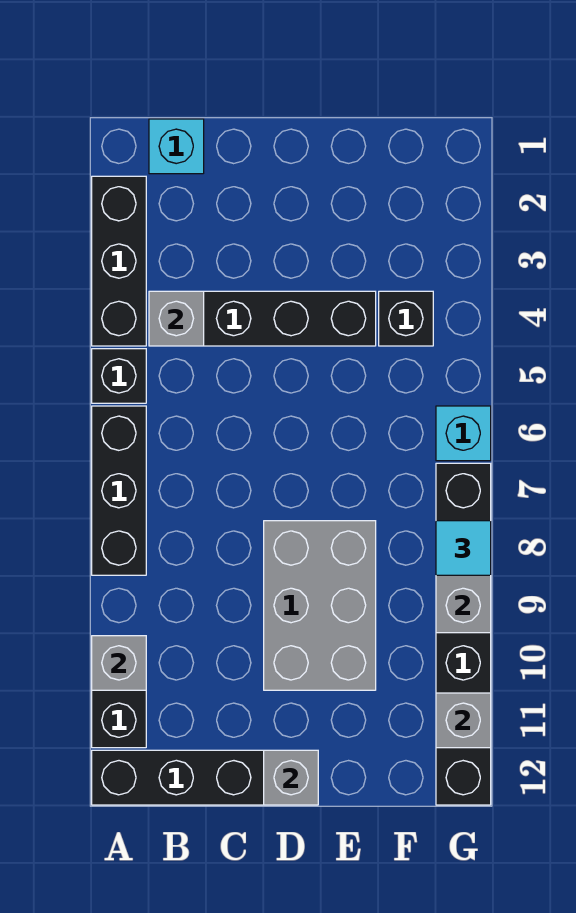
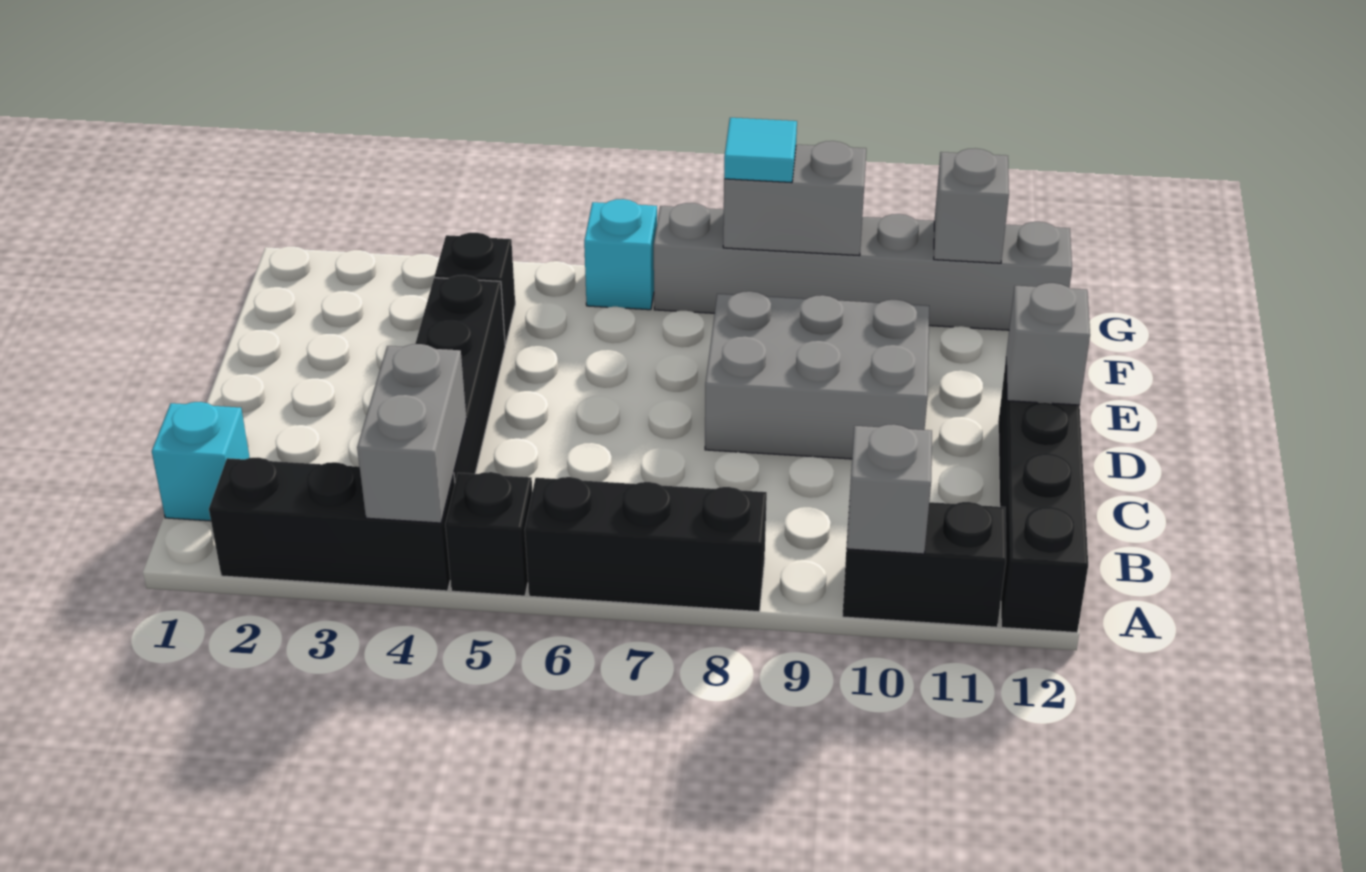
grey brick B4 level 2 -> grey brick A4:B4 level 2
black brick G7:G12 level 1 -> grey brick G7:G12 level 1

